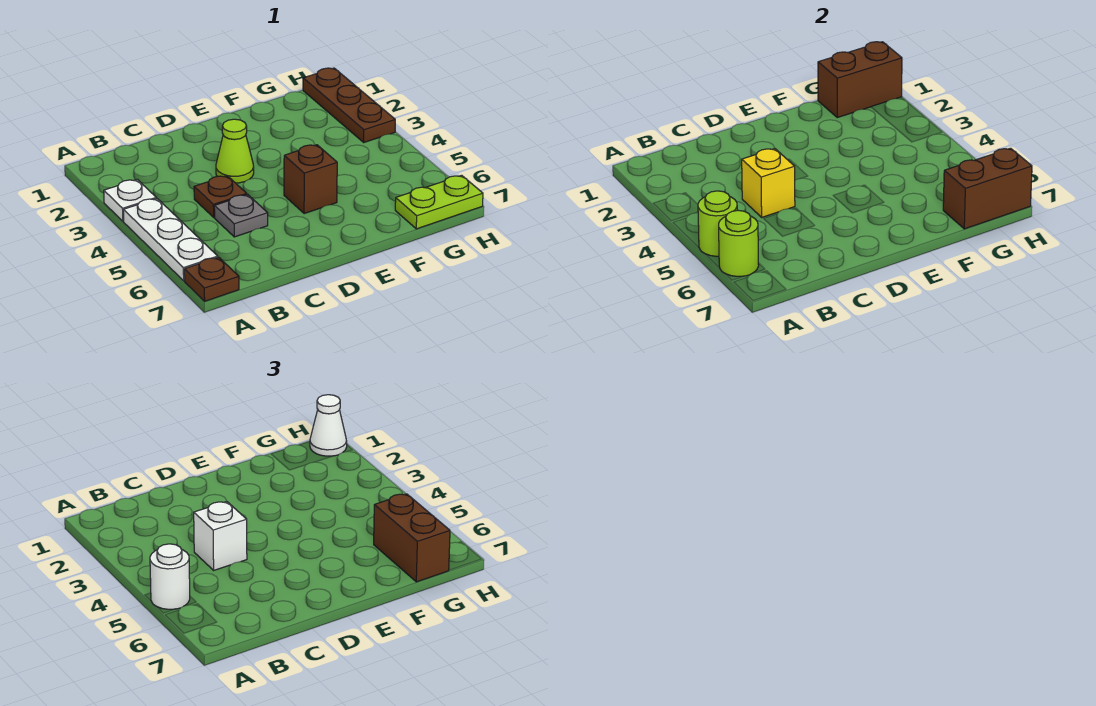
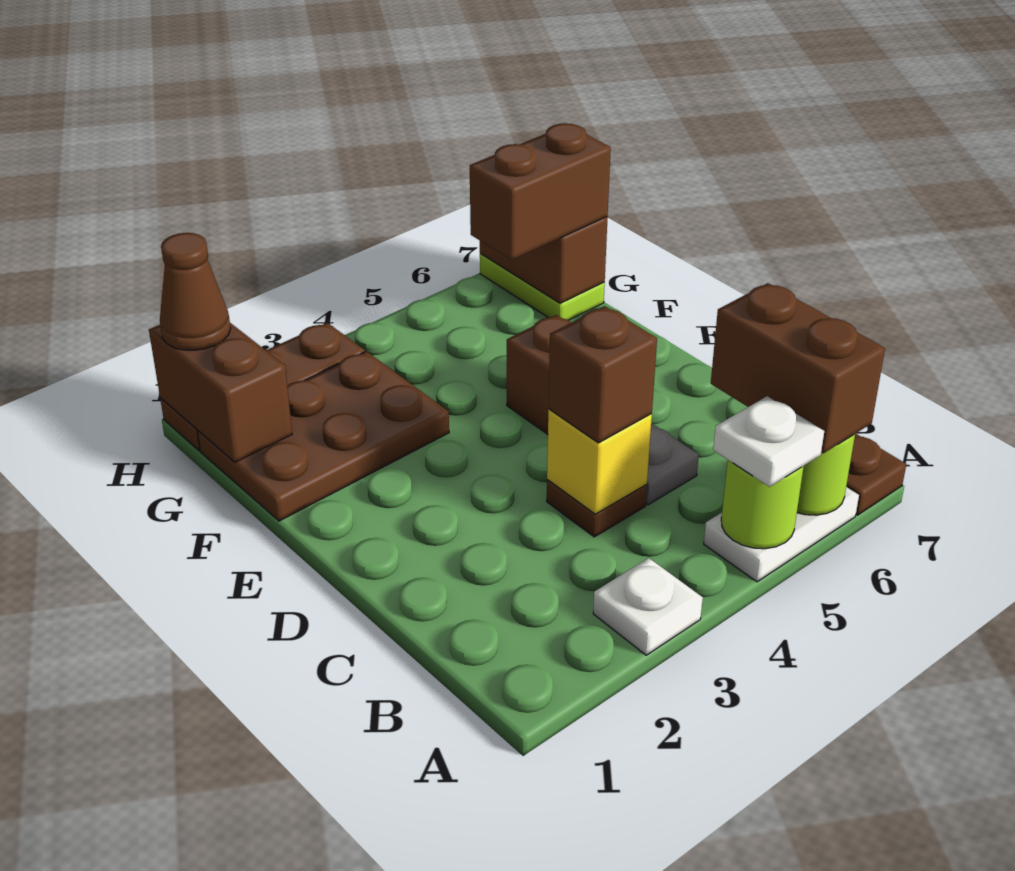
white plate A4:A6 level 1 -> white plate A5:A6 level 1
white round brick A5 level 3 -> white plate A5 level 3
none -> brown brick A6:B6 level 3
white brick C4 level 3 -> brown brick C4 level 3
lime cone D3 level 1 -> none
none -> brown plate F1:G3 level 1
white cone H1 level 3 -> brown cone H1 level 3

